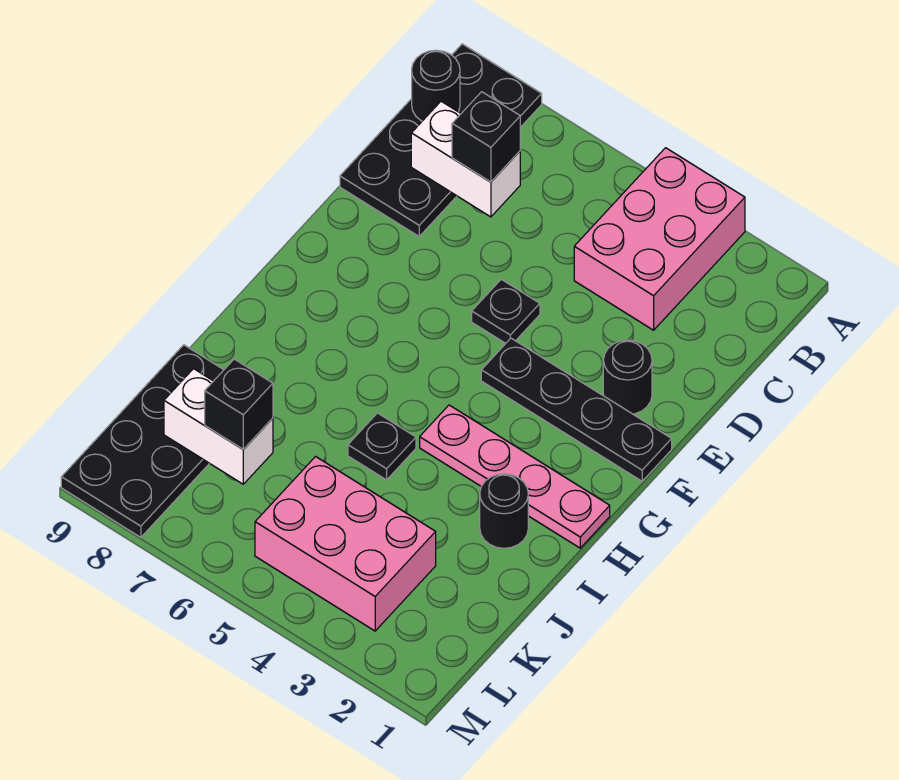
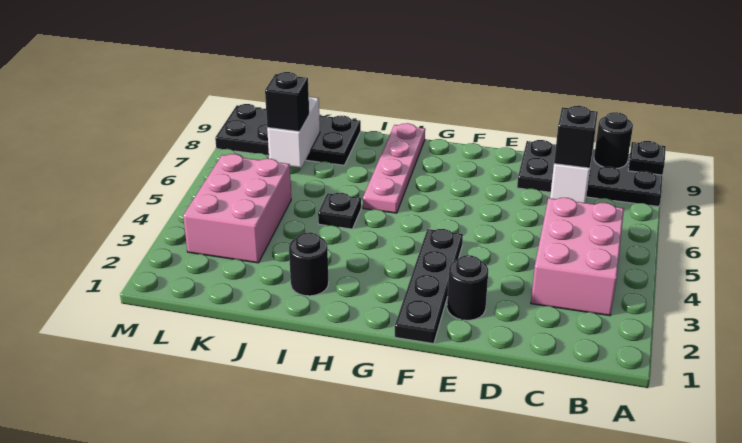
pink brick A3:C4 level 1 -> pink brick B3:C5 level 1
black plate E5 level 1 -> black plate A9 level 2
pink plate H1:H4 level 1 -> pink plate H6:H9 level 1

